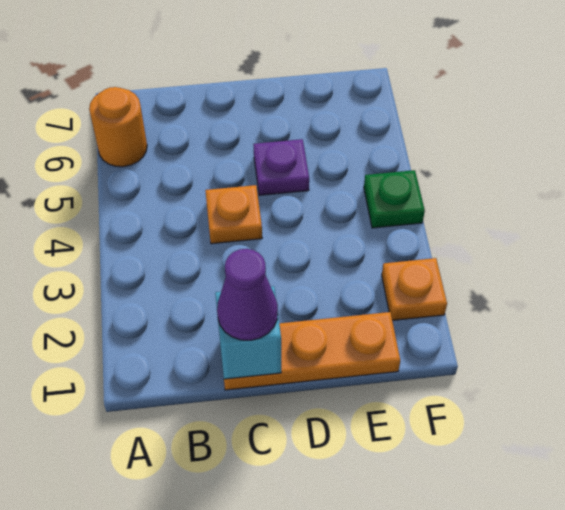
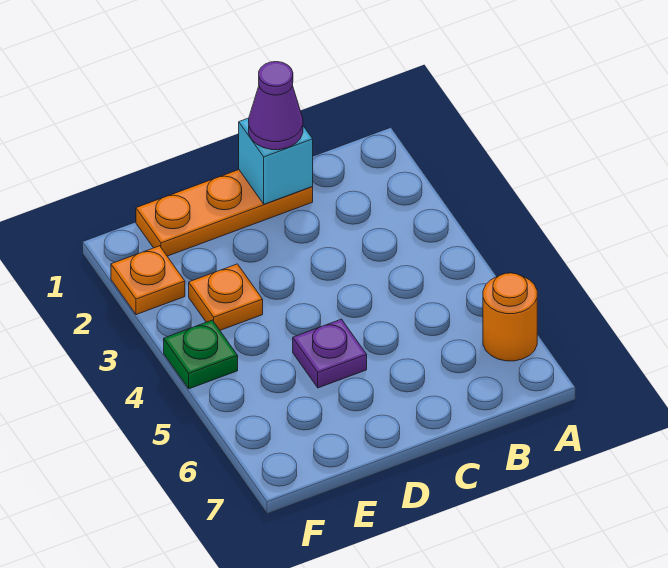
orange plate C4 level 1 -> orange plate E3 level 1

